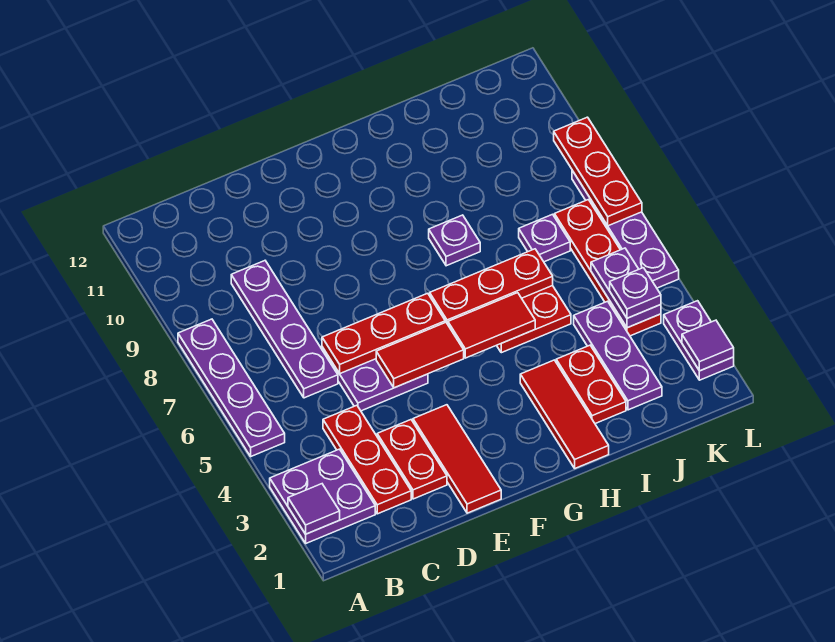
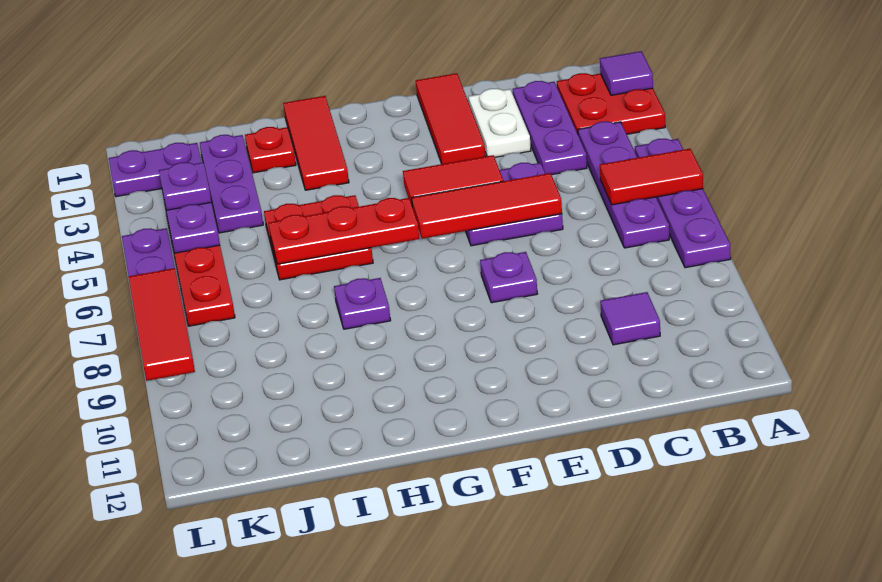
purple plate A2:B3 level 1 -> red plate A2:B3 level 1
red plate C2:C4 level 1 -> purple plate C2:C4 level 1
purple plate C6:C9 level 1 -> purple plate B4:B7 level 1
red plate D2:D3 level 1 -> white plate D2:D3 level 1
red plate D6:F6 level 2 -> red tile D6:F6 level 2
red tile G5:H5 level 2 -> red tile A6:B6 level 2
red plate I2:I3 level 1 -> red plate I2 level 1
purple plate J7 level 1 -> purple plate E8 level 1
purple plate L2:L3 level 1 -> purple plate K2:L2 level 1
purple tile L2 level 2 -> purple tile C10 level 1
red plate L7:L9 level 2 -> red tile L7:L9 level 2

